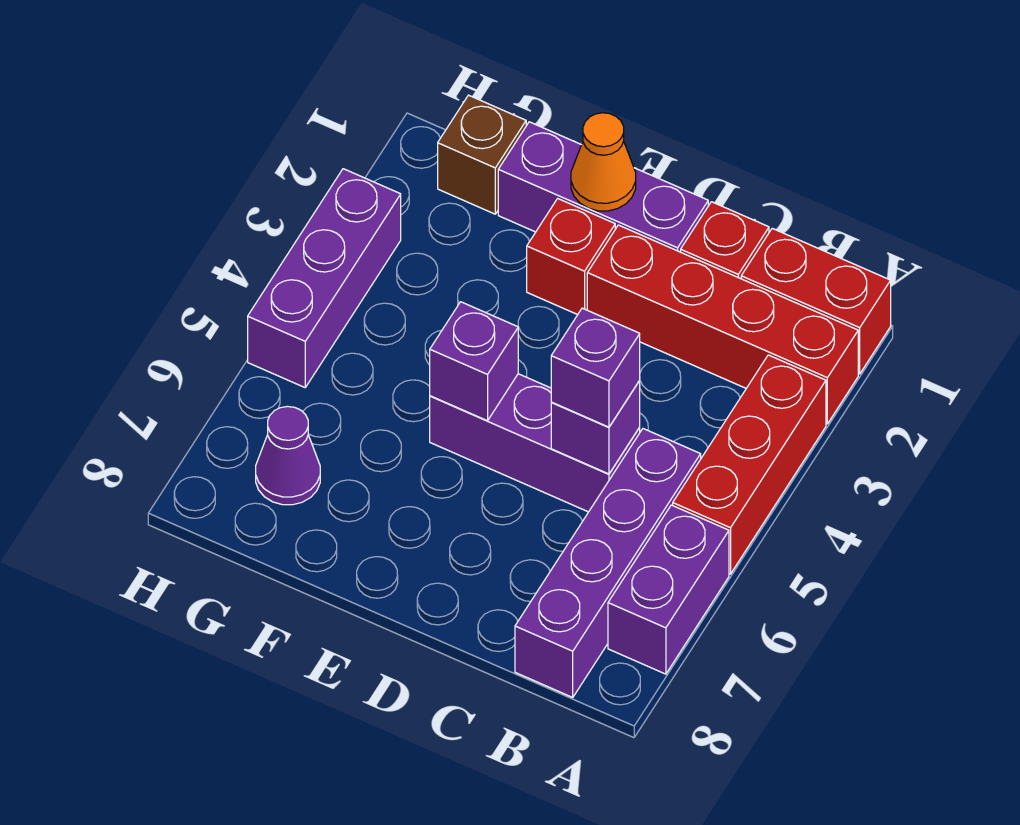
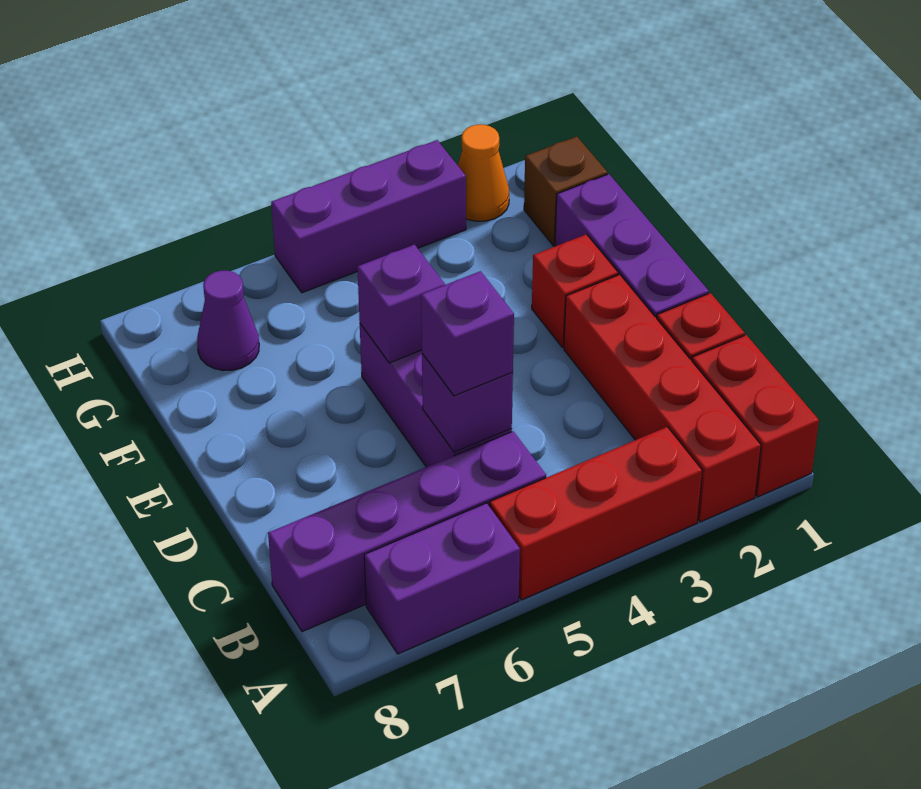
orange cone E1 level 2 -> orange cone H2 level 1

